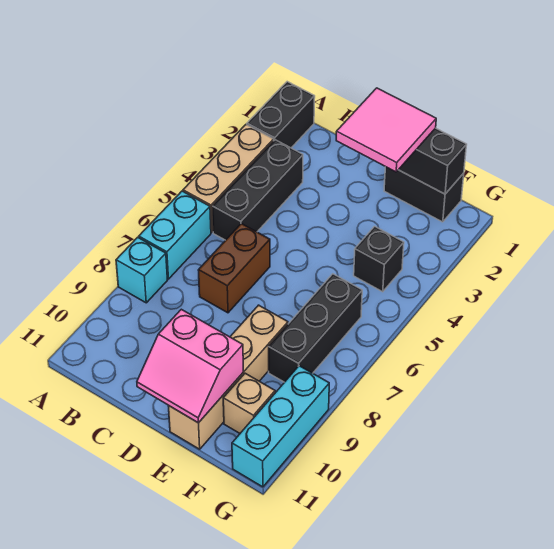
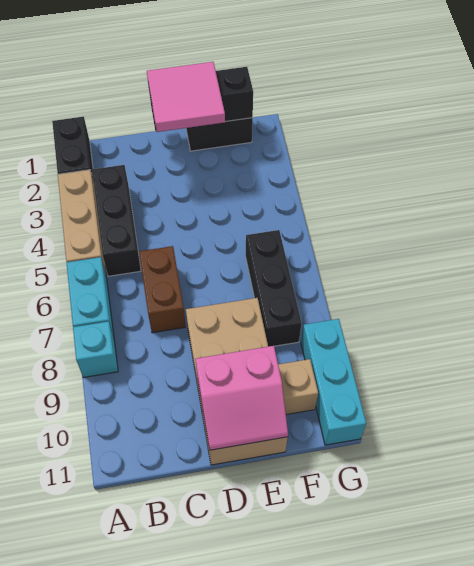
tan brick E8:E11 level 1 -> tan brick D8:E11 level 1
black brick F4 level 1 -> none

